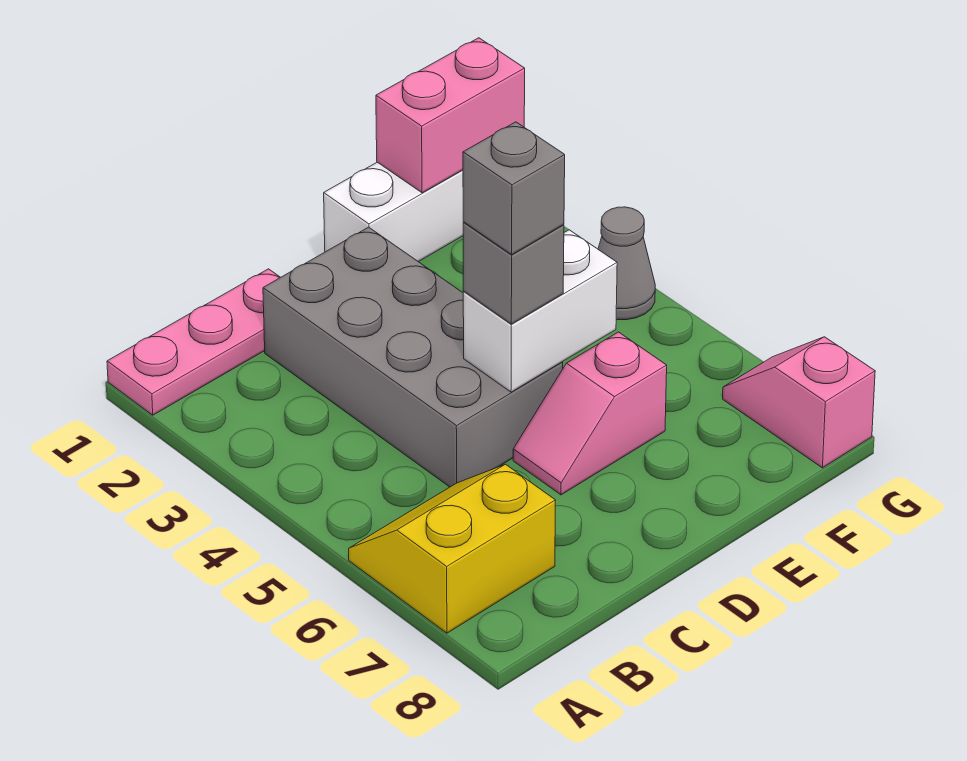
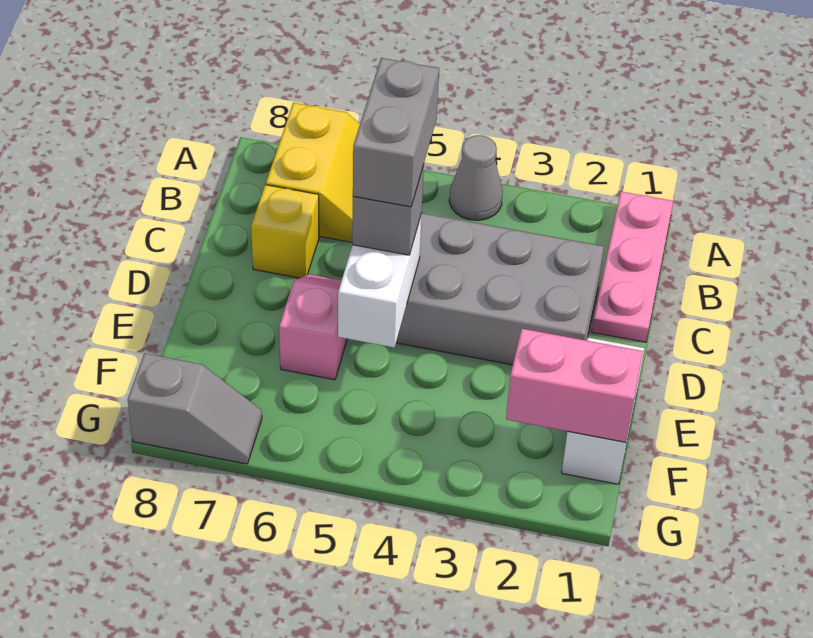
none -> yellow brick C7 level 1
grey brick D5 level 4 -> grey brick C5:D5 level 4
pink brick F1:G1 level 2 -> pink brick F1:F2 level 2
grey cone G4 level 1 -> grey cone A4 level 1
pink slope G7:G8 level 1 top 8 -> grey slope G7:G8 level 1 top 8

